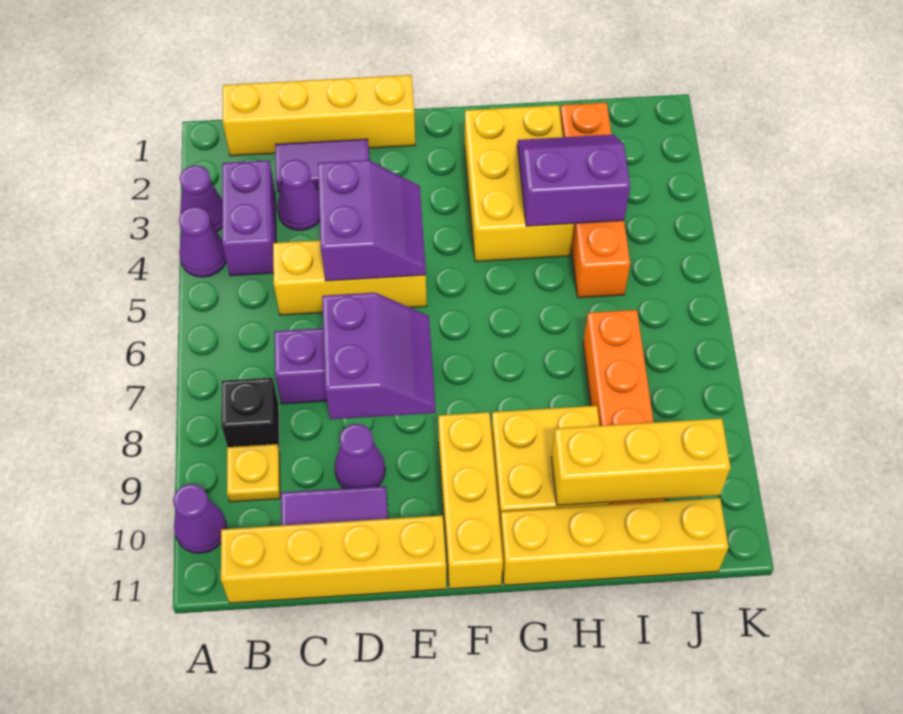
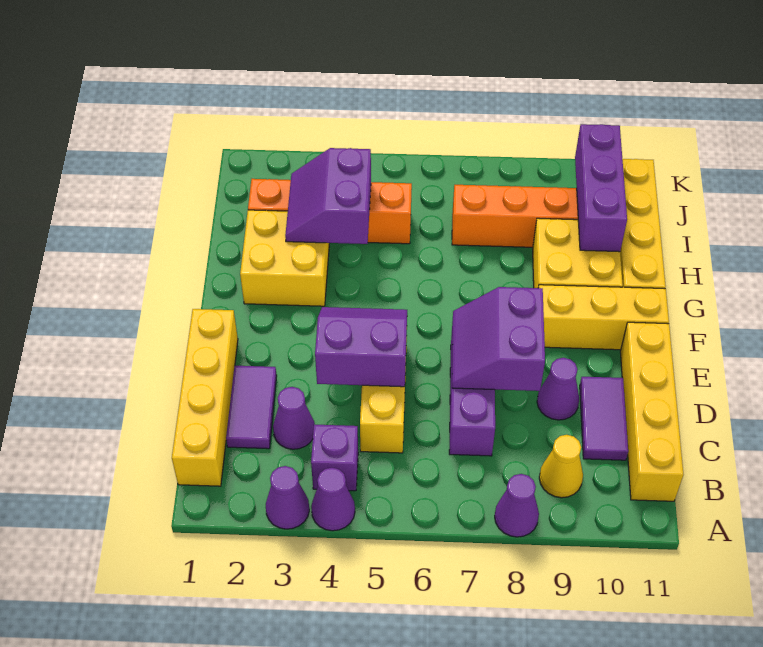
purple cone A10 level 1 -> purple cone A8 level 1
purple brick B3:B4 level 1 -> purple brick B4 level 1
black brick B8 level 1 -> none
yellow plate B9 level 1 -> yellow cone B9 level 1
purple slope D7:E8 level 2 top D -> purple slope D7:E8 level 2 top 8
yellow brick G2:H4 level 1 -> yellow brick G2:H3 level 1
yellow brick H10:J10 level 2 -> purple brick H10:J10 level 2

